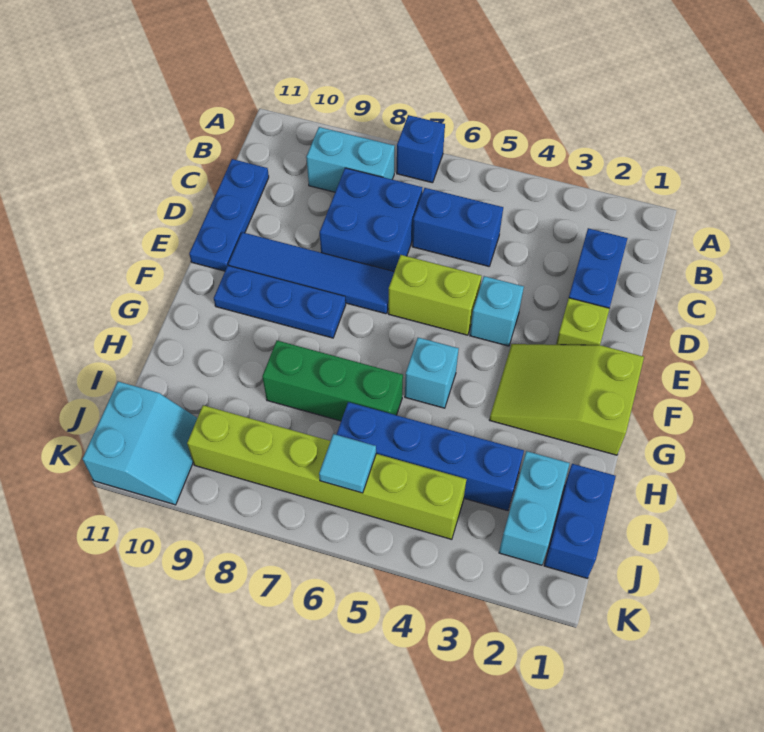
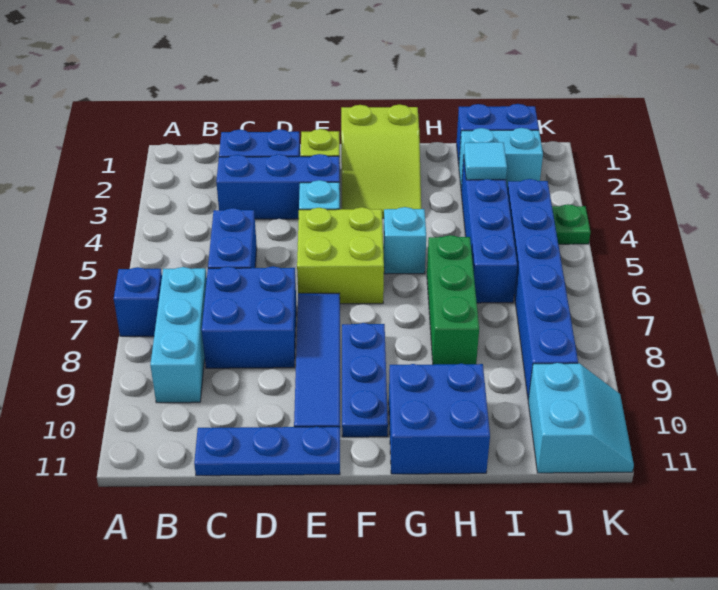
cyan brick B8:B9 level 1 -> cyan brick B7:B9 level 1
none -> blue brick C3:E3 level 1
lime brick E5:E6 level 1 -> lime brick E5:F6 level 1
none -> blue brick G10:H11 level 1
lime brick J4:J9 level 1 -> blue brick J4:J9 level 1
cyan tile J6 level 2 -> cyan tile I3 level 2
cyan slope J10:K11 level 1 top 11 -> cyan slope J10:K11 level 1 top J
none -> green plate K4 level 1

